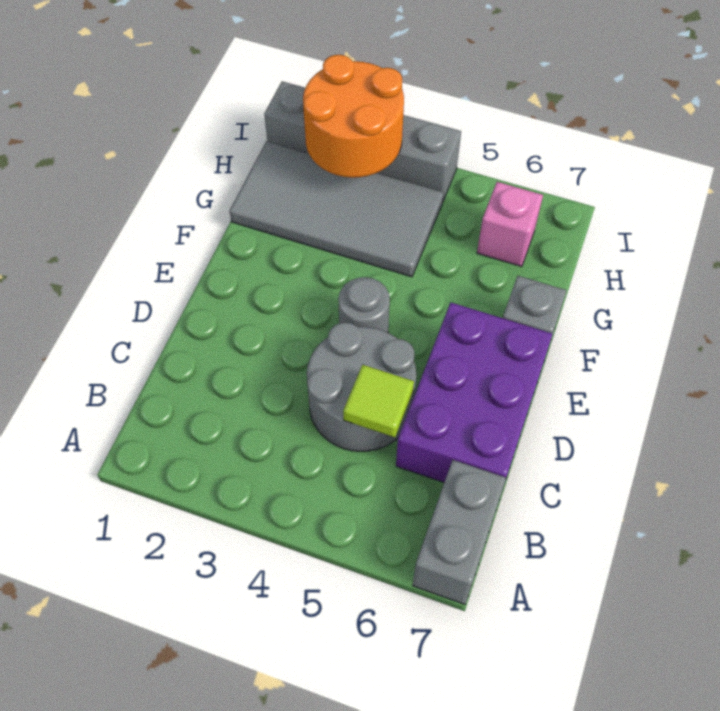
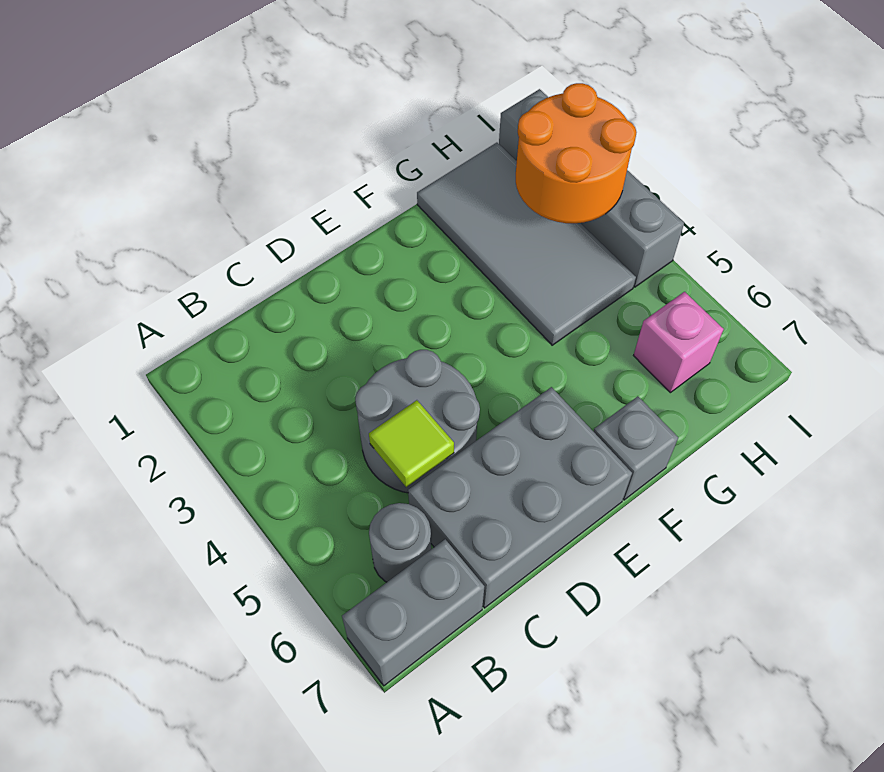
purple brick C6:E7 level 1 -> grey brick C6:E7 level 1
grey round brick E4 level 1 -> grey round brick B6 level 1

